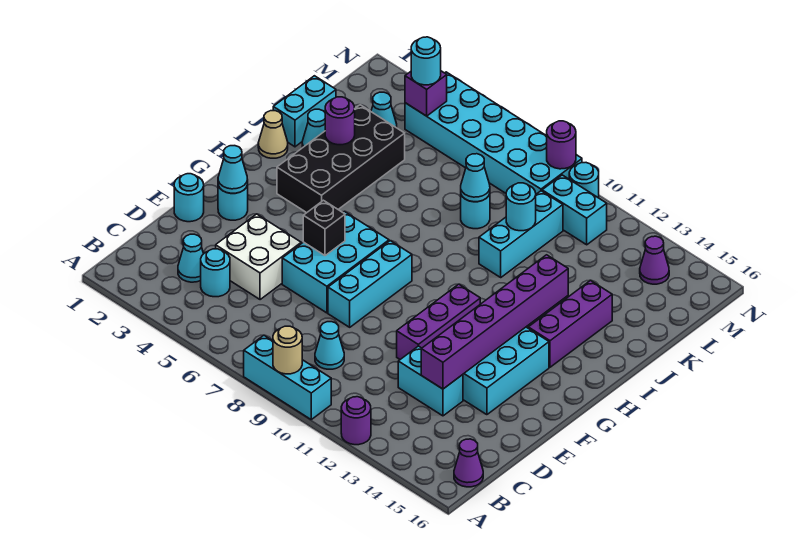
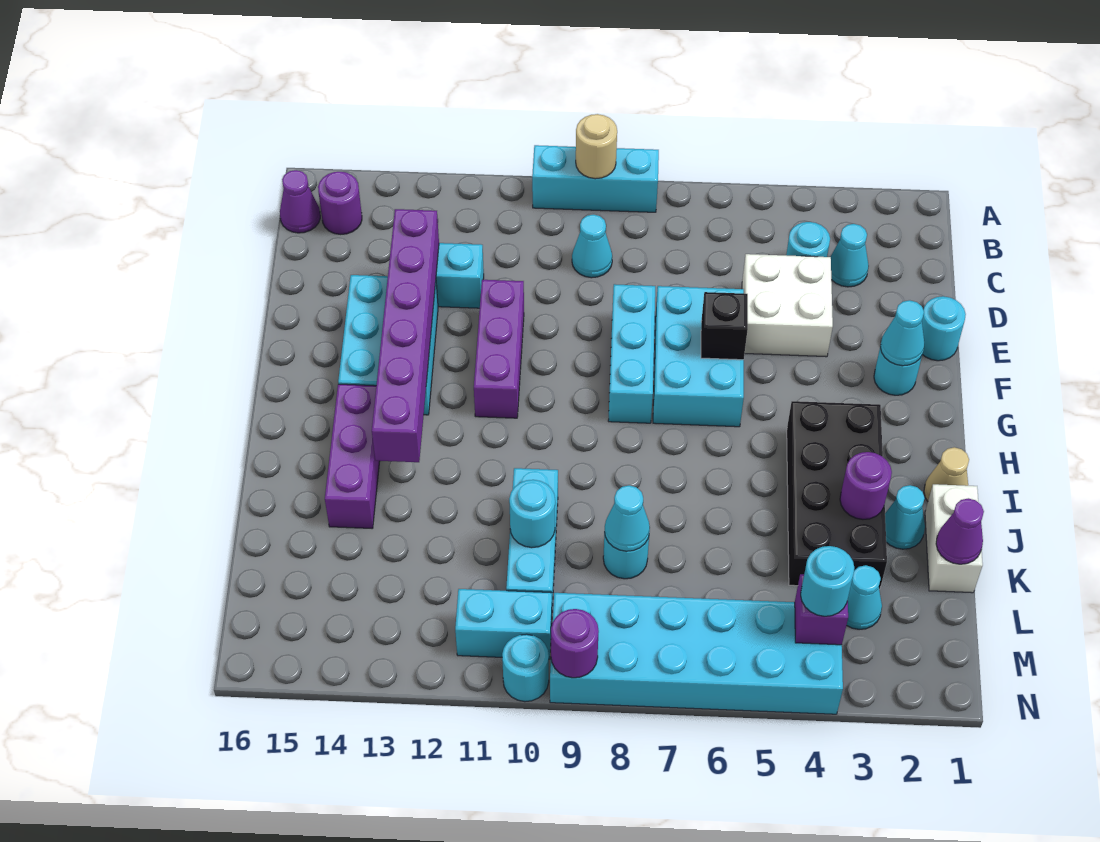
purple round brick A12 level 1 -> purple round brick B15 level 1
cyan brick J1:K1 level 1 -> white brick J1:K1 level 1
purple cone M14 level 1 -> purple cone K1 level 2

